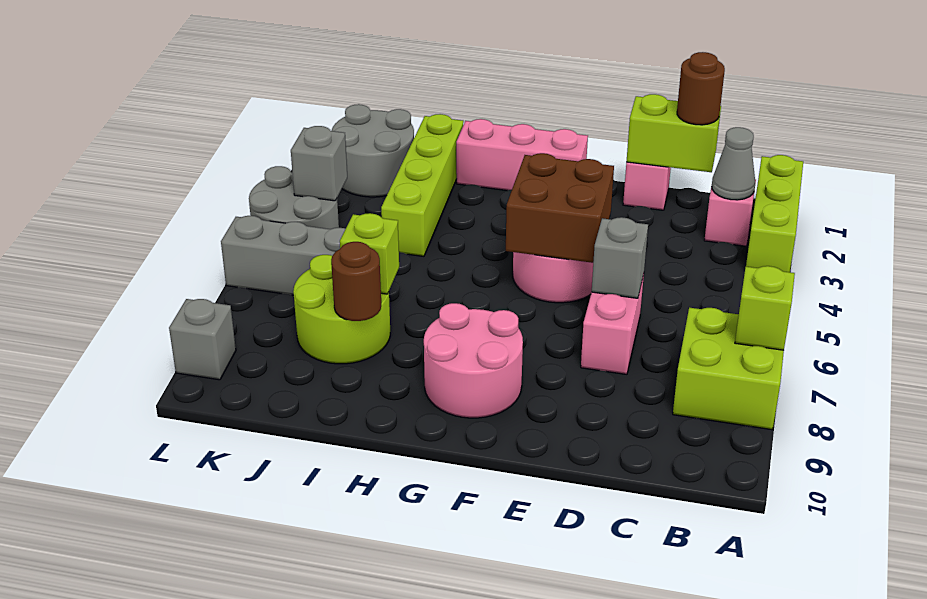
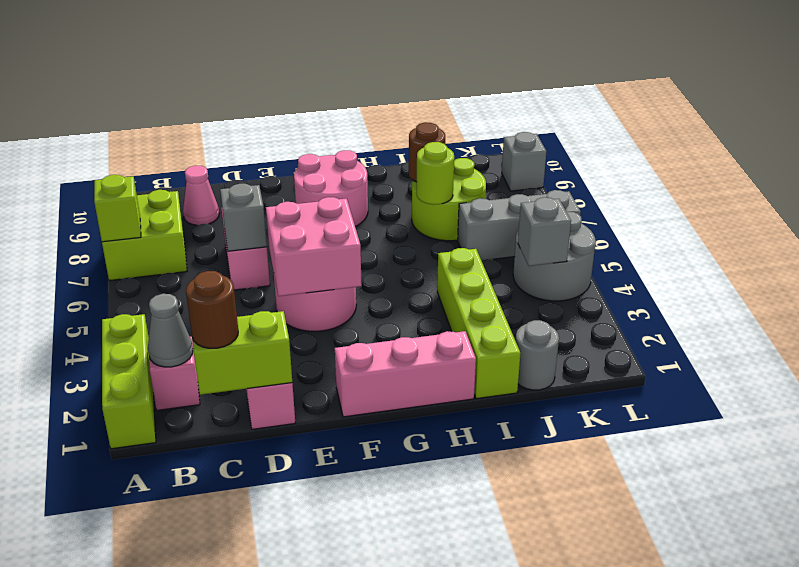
none -> pink cone C9 level 1
brown brick E4:F5 level 2 -> pink brick E4:F5 level 2
lime brick I7 level 2 -> lime round brick I7 level 2
grey round brick J1:K2 level 1 -> grey round brick J1 level 1

